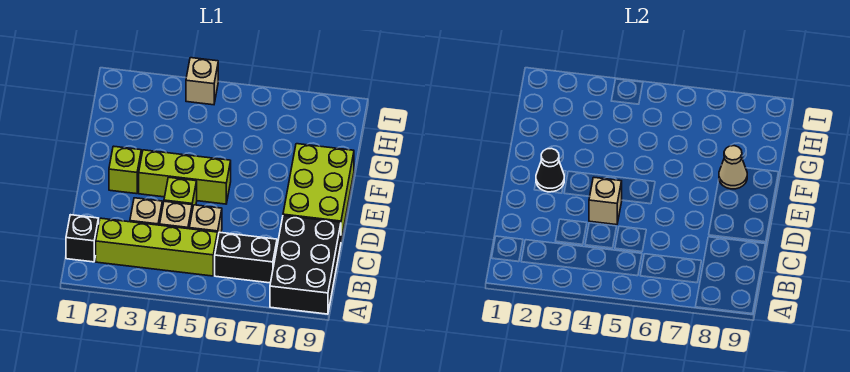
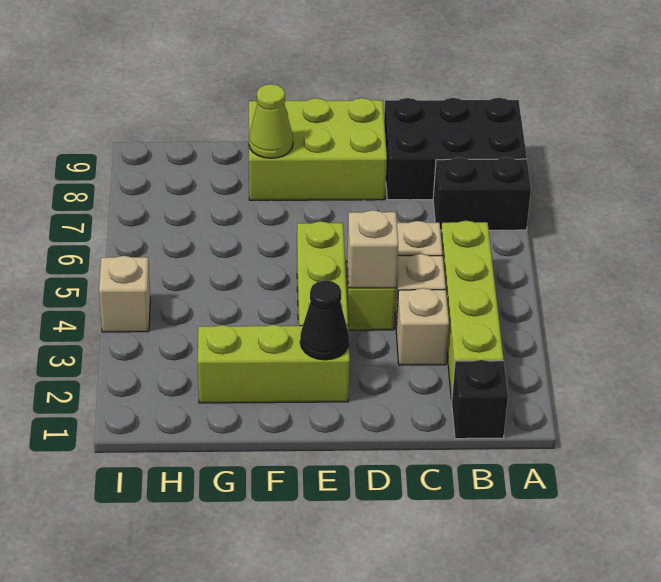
black brick B6:B7 level 1 -> black brick A7:B7 level 1
lime brick E2 level 1 -> lime brick E2:G2 level 1
tan cone F8 level 2 -> lime cone F8 level 2

